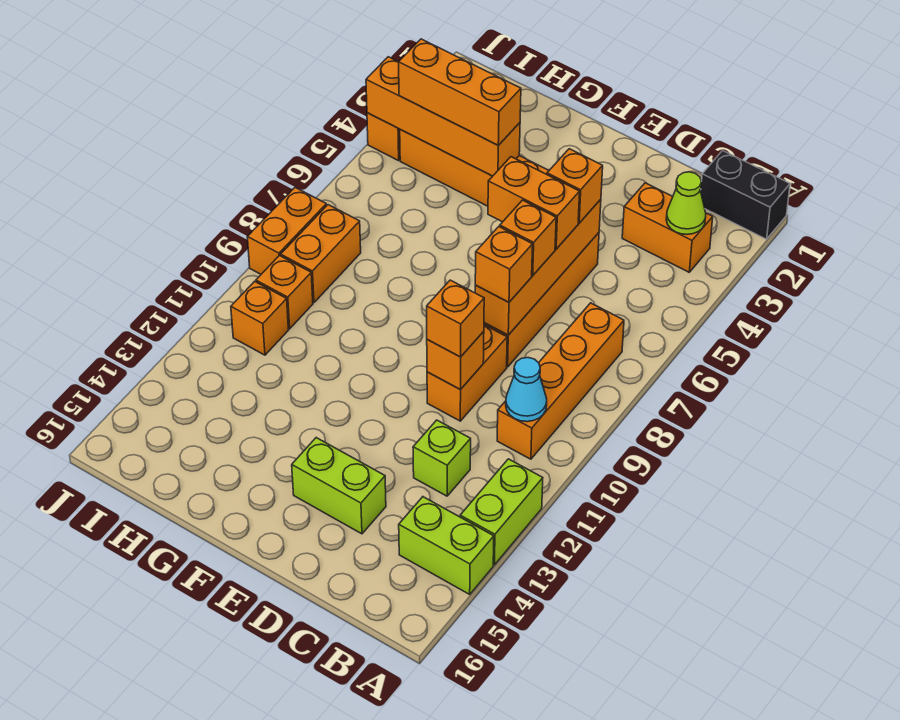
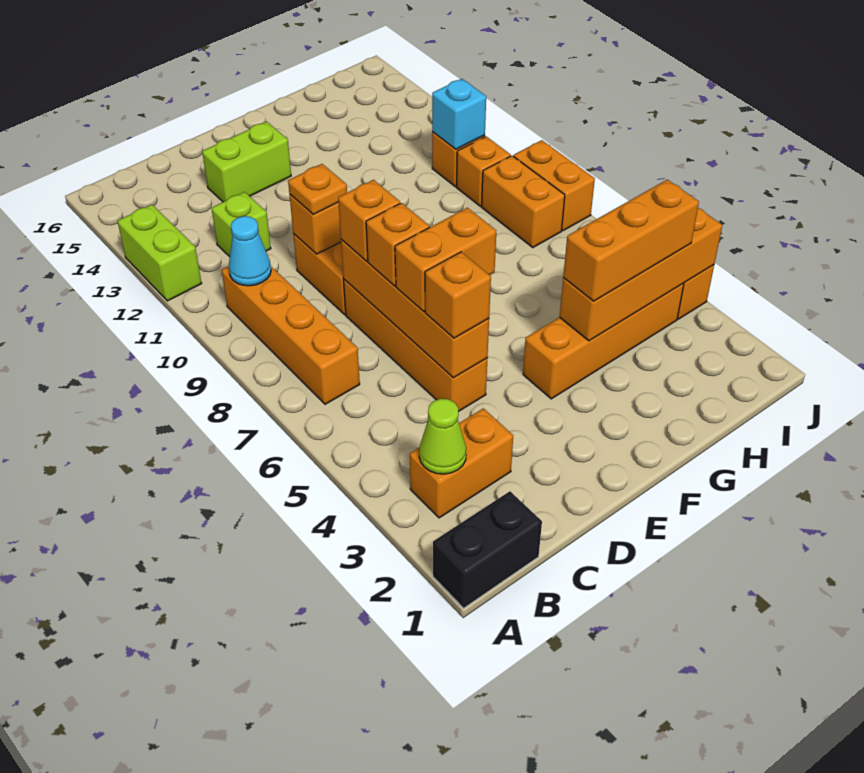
lime brick A14:B14 level 1 -> none
orange brick D10 level 3 -> orange plate D10 level 3
none -> cyan brick I11 level 2

